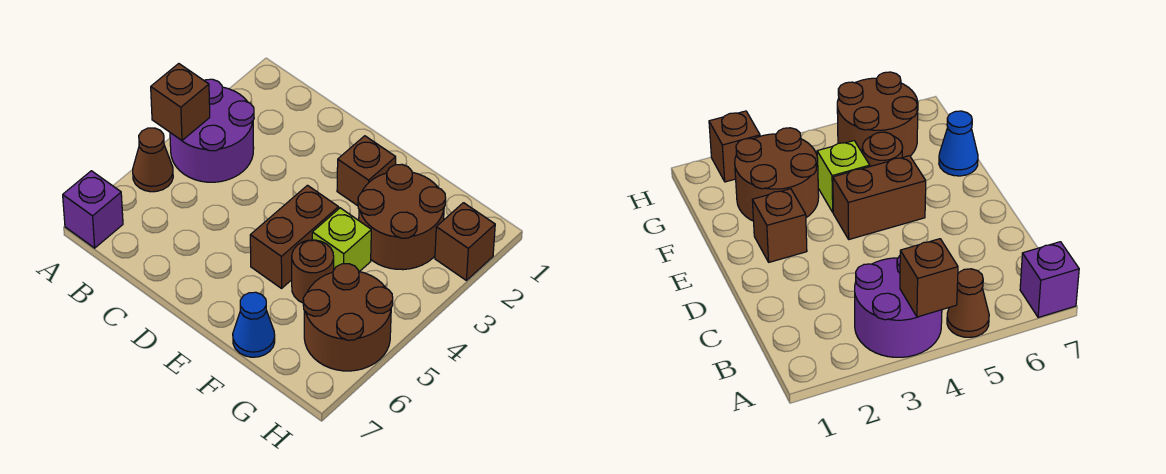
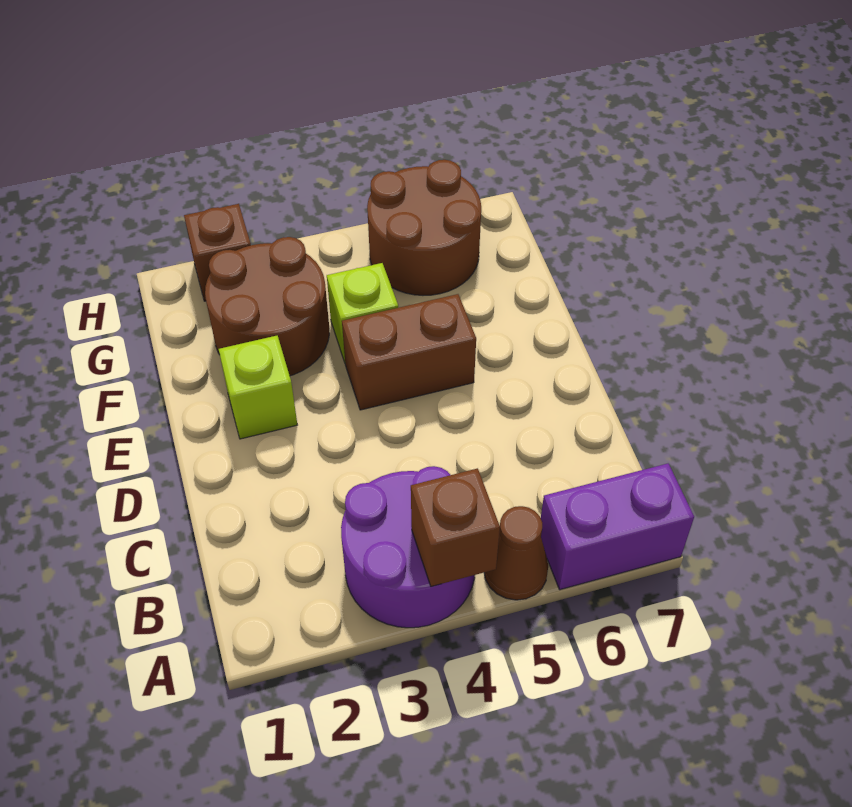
purple brick A7 level 1 -> purple brick A6:A7 level 1
brown brick E2 level 1 -> lime brick E2 level 1
brown round brick F5 level 1 -> none
blue cone F7 level 1 -> none

